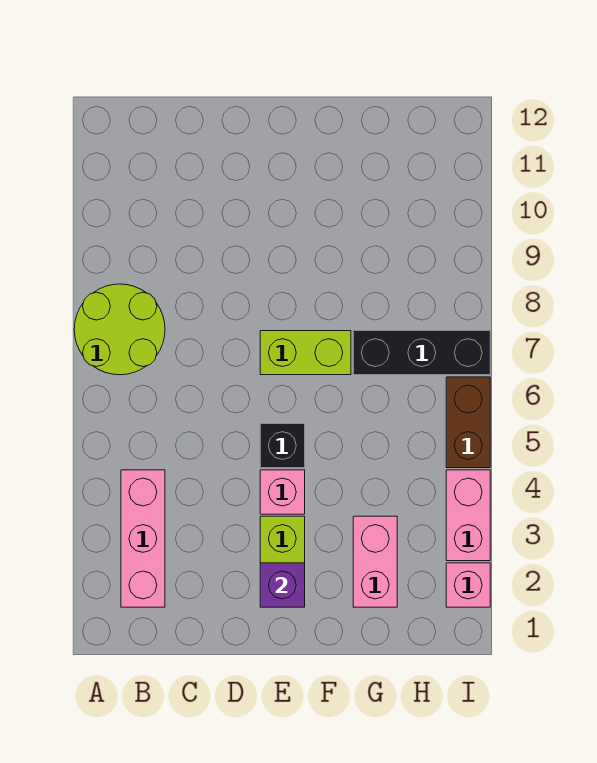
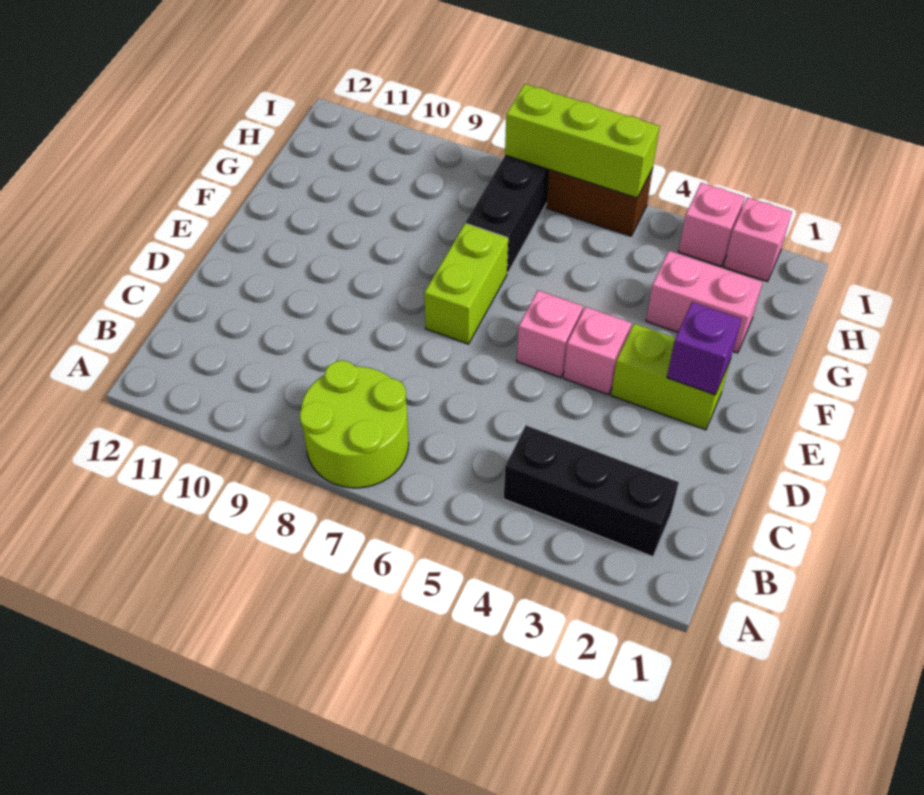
pink brick B2:B4 level 1 -> black brick B2:B4 level 1
black brick E5 level 1 -> pink brick E5 level 1
pink brick I3:I4 level 1 -> pink brick I3 level 1
none -> lime brick I5:I7 level 2

